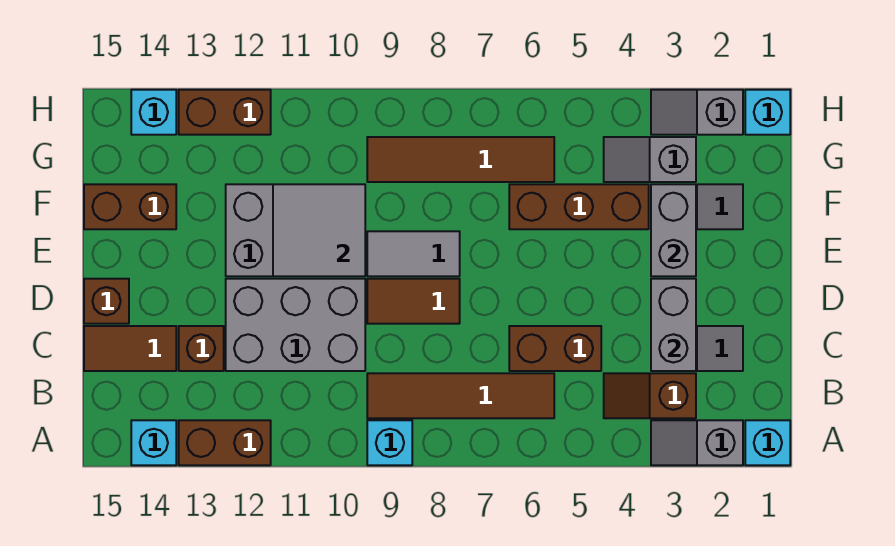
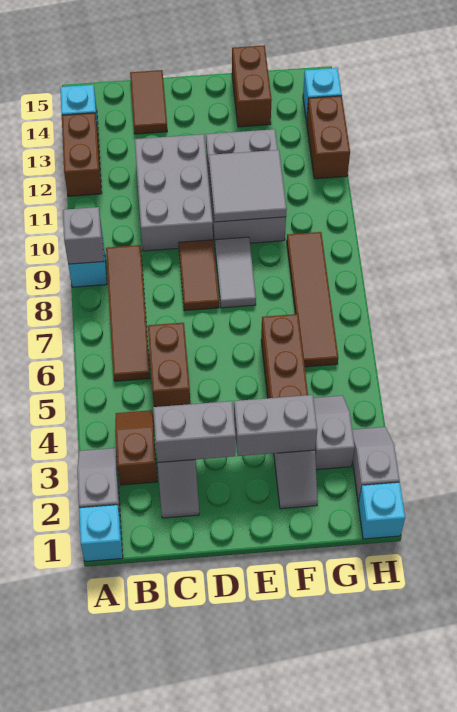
none -> grey brick A9 level 2
brown brick C13 level 1 -> none
brown brick D15 level 1 -> none

